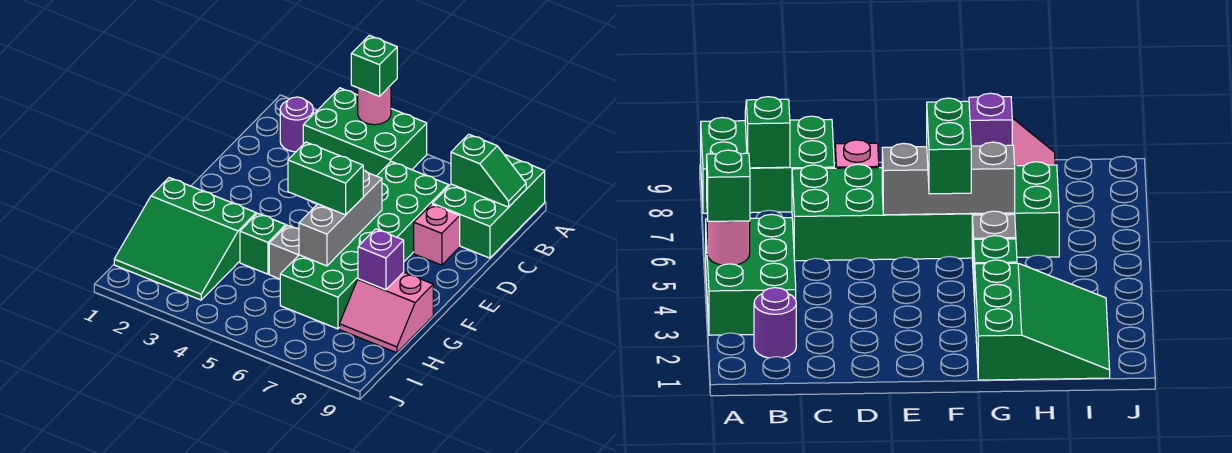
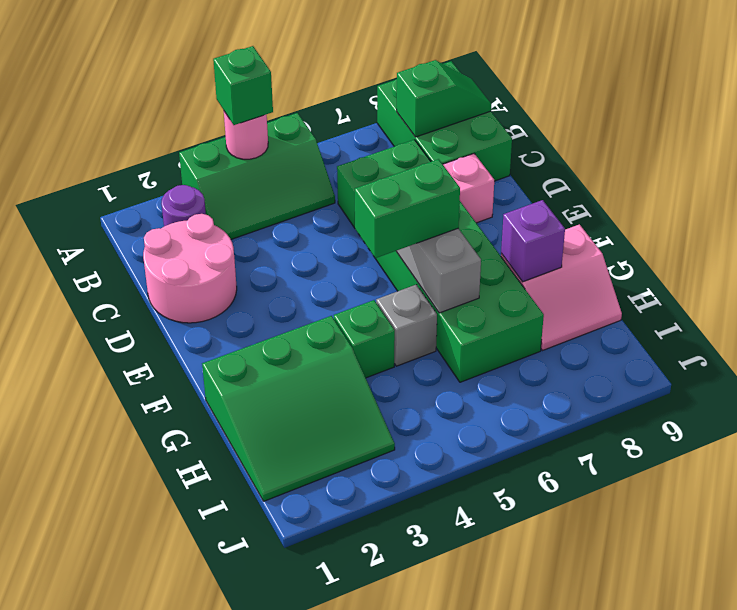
green brick A3:B5 level 1 -> green slope A3:B5 level 1 top A
none -> pink round brick C1:D2 level 1

